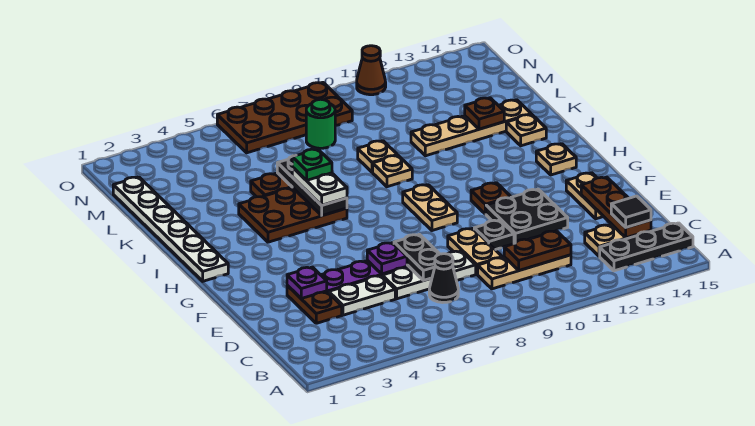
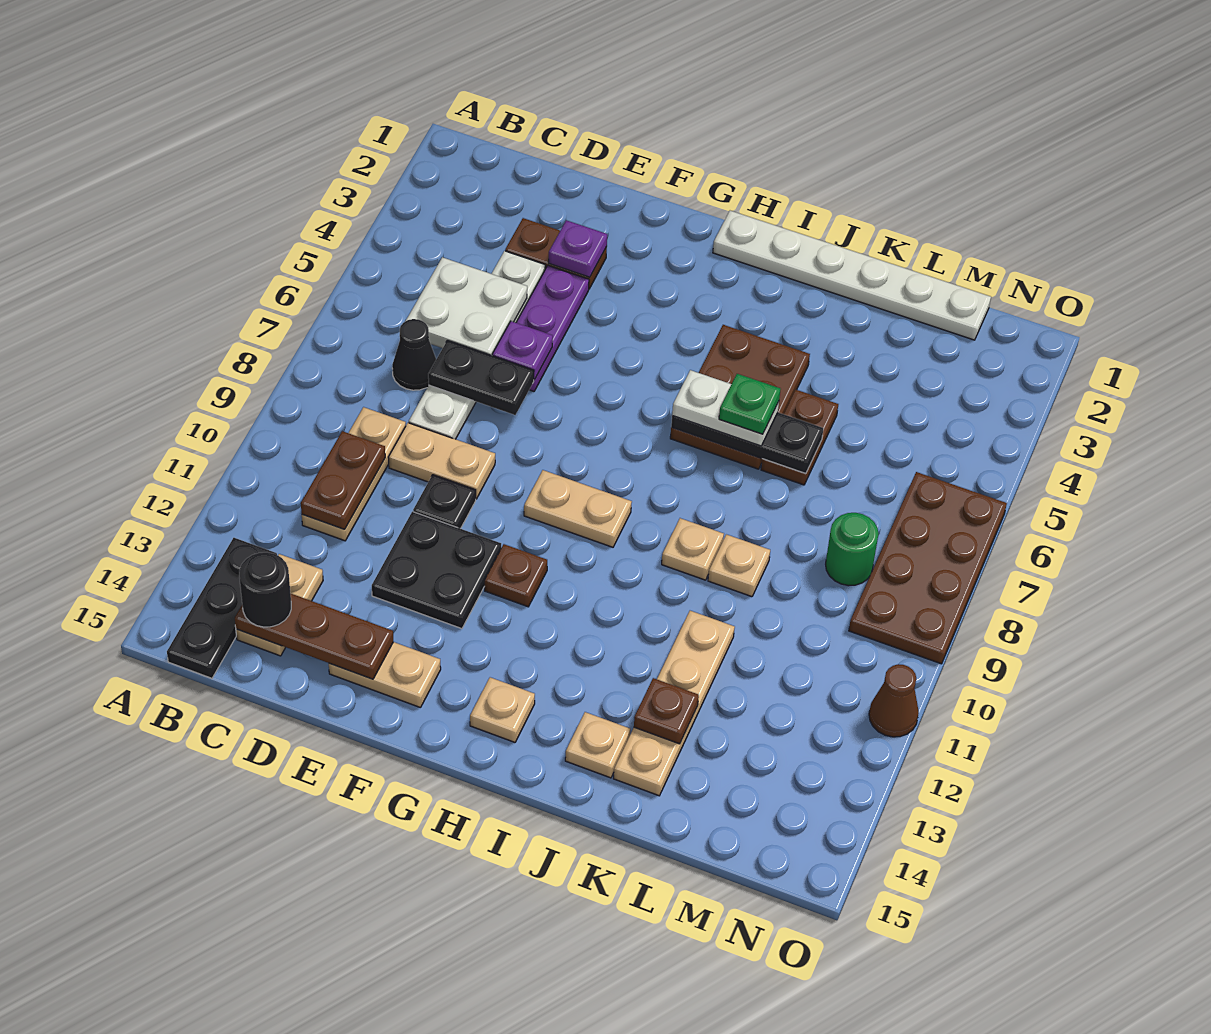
none -> white plate C5:D6 level 2
black tile C14 level 3 -> black round brick C14 level 3

